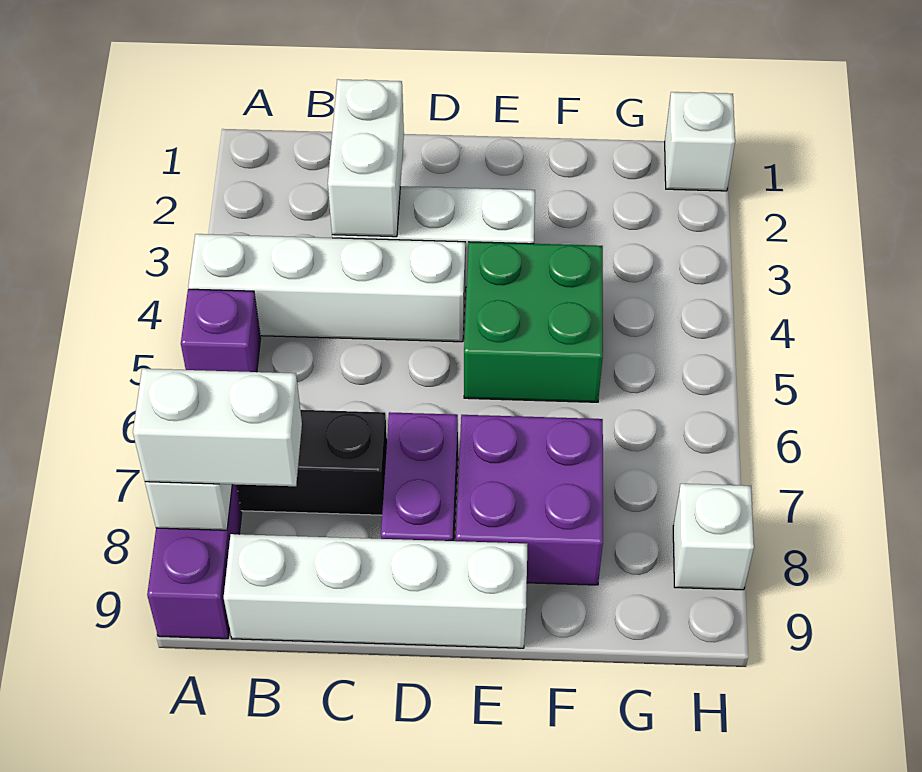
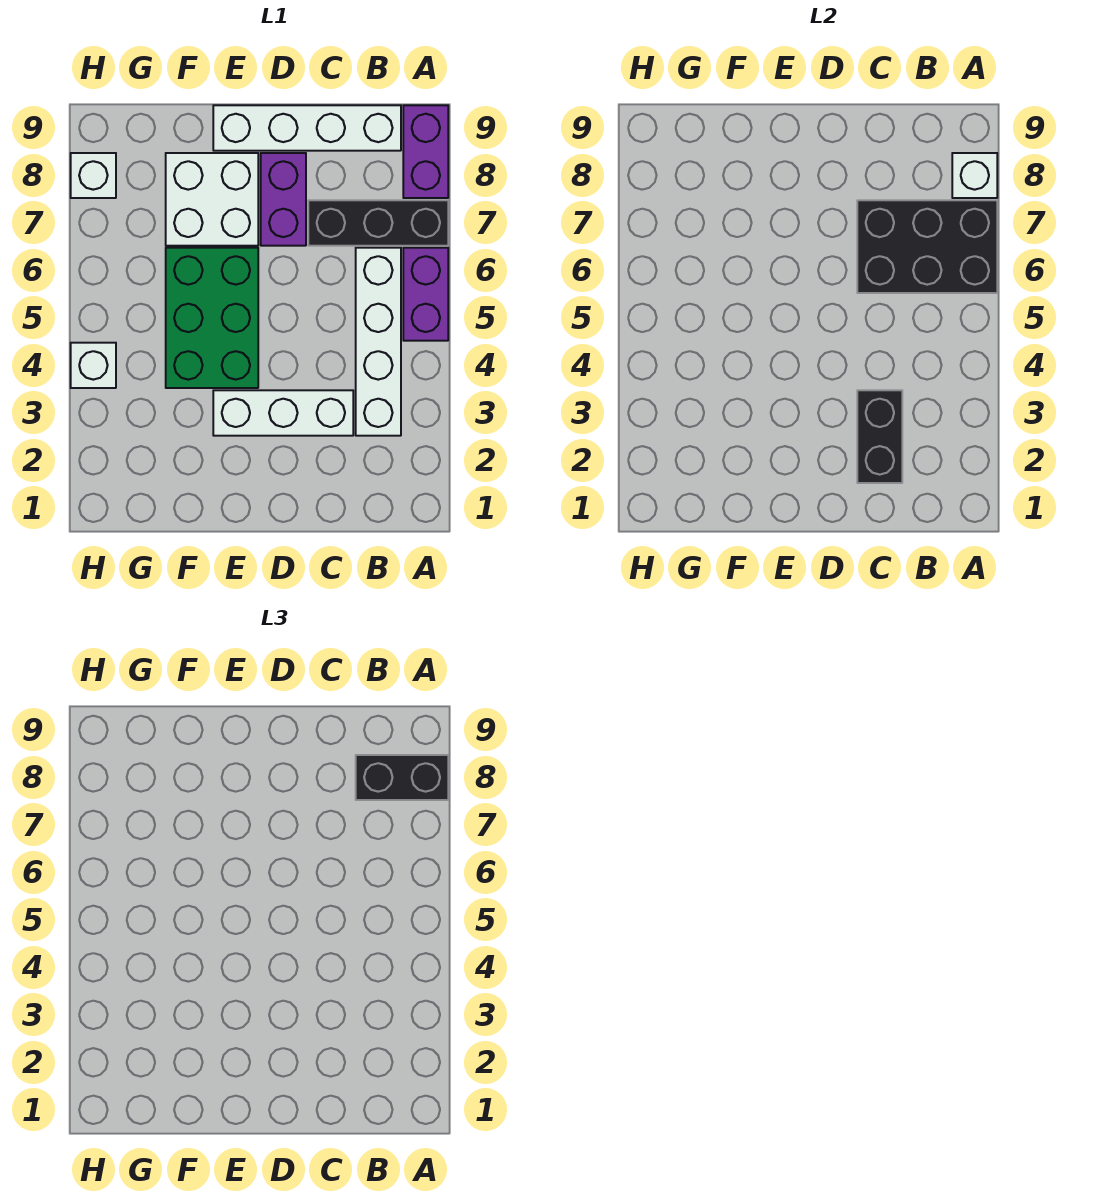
white brick A4:D4 level 1 -> white brick B3:B6 level 1
purple brick A5 level 1 -> purple brick A5:A6 level 1
none -> black brick A6:C7 level 2
white brick A8:B8 level 3 -> black brick A8:B8 level 3
white brick C2:C3 level 2 -> black brick C2:C3 level 2
green brick E4:F5 level 1 -> green brick E4:F6 level 1
purple brick E7:F8 level 1 -> white brick E7:F8 level 1
white brick H1 level 1 -> white brick H4 level 1

